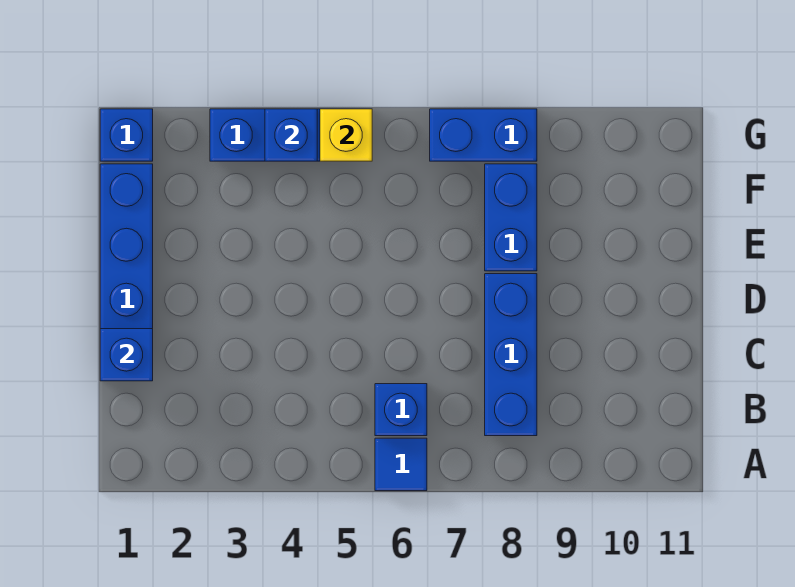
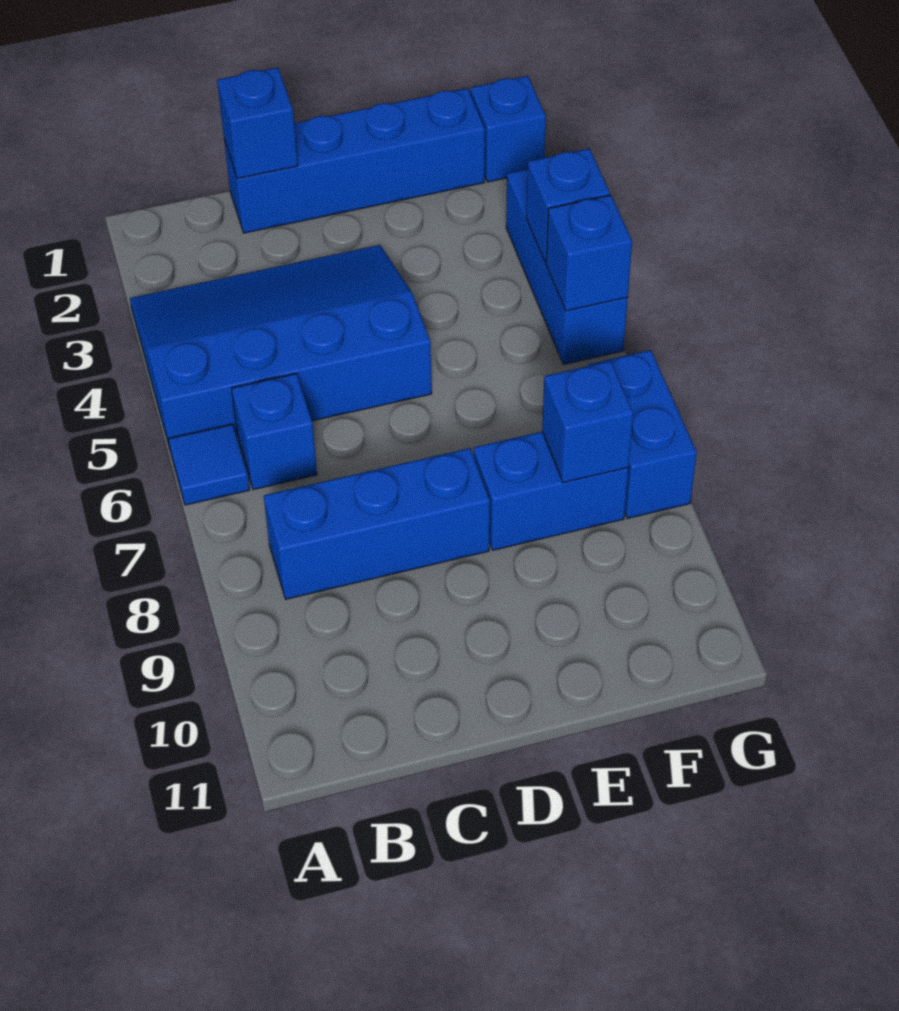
none -> blue slope A3:D5 level 1 top 5
none -> blue brick F8 level 2
yellow brick G5 level 2 -> blue brick G5 level 2

